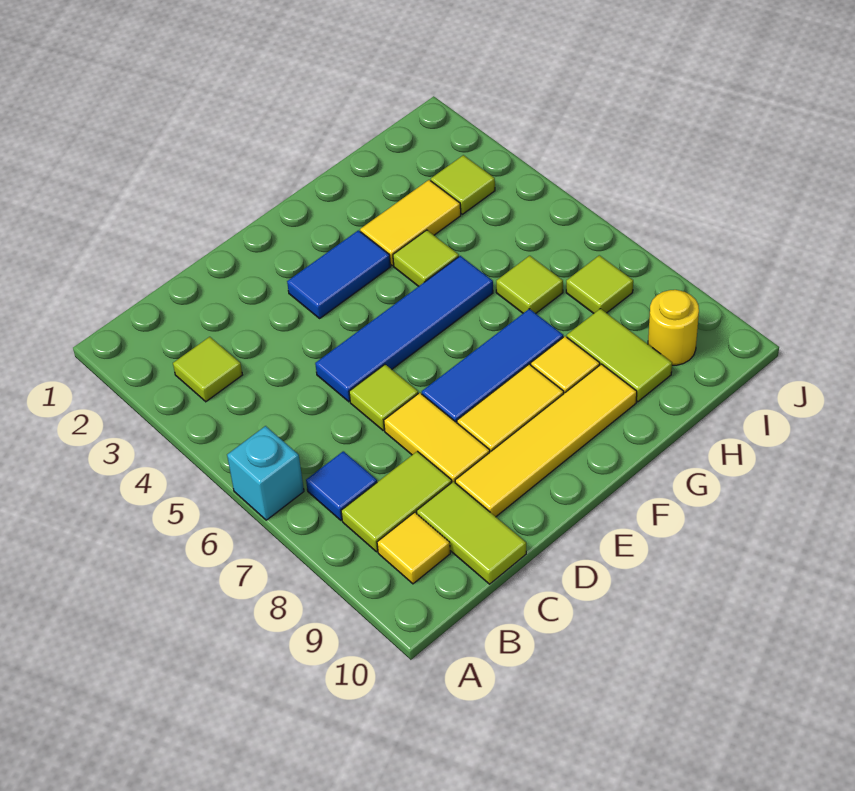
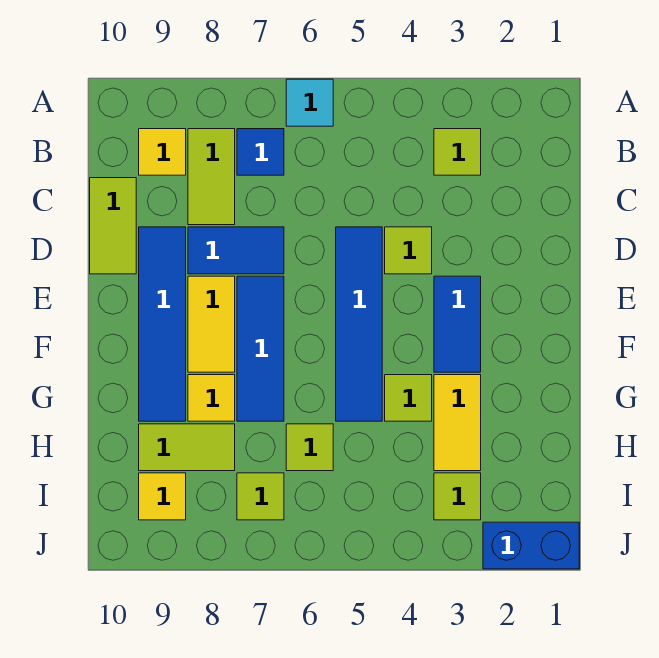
cyan brick A6 level 1 -> cyan tile A6 level 1
lime tile C9:C10 level 1 -> lime tile C10:D10 level 1
lime tile D6 level 1 -> lime tile D4 level 1
yellow tile D7:D8 level 1 -> blue tile D7:D8 level 1
yellow tile D9:G9 level 1 -> blue tile D9:G9 level 1
yellow round brick I9 level 1 -> yellow tile I9 level 1
none -> blue brick J1:J2 level 1

